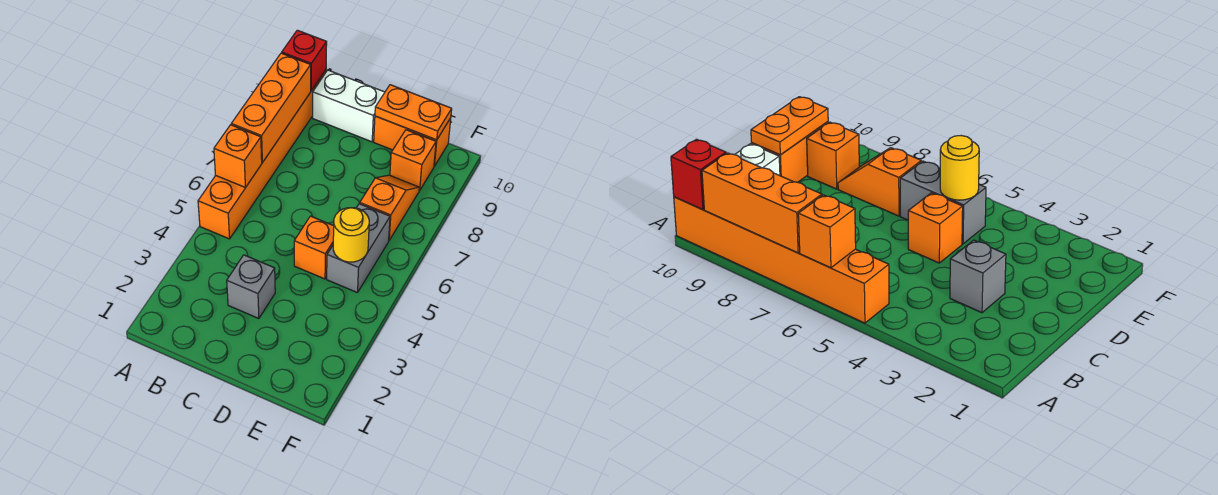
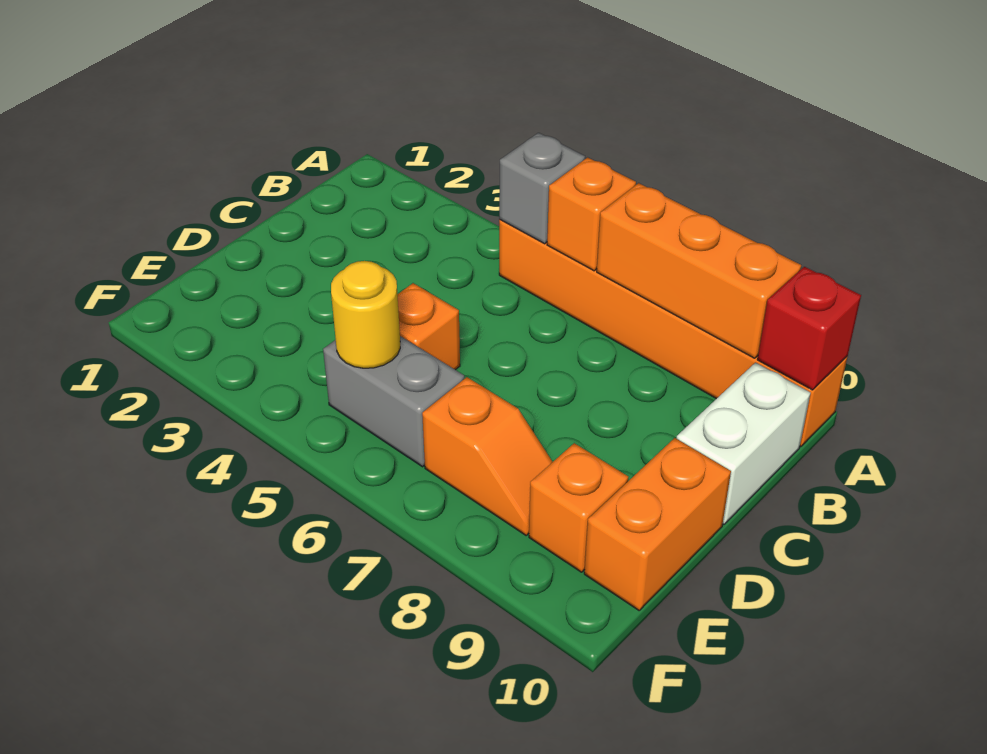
grey brick C3 level 1 -> grey brick A5 level 2
orange plate D10:E10 level 2 -> none

